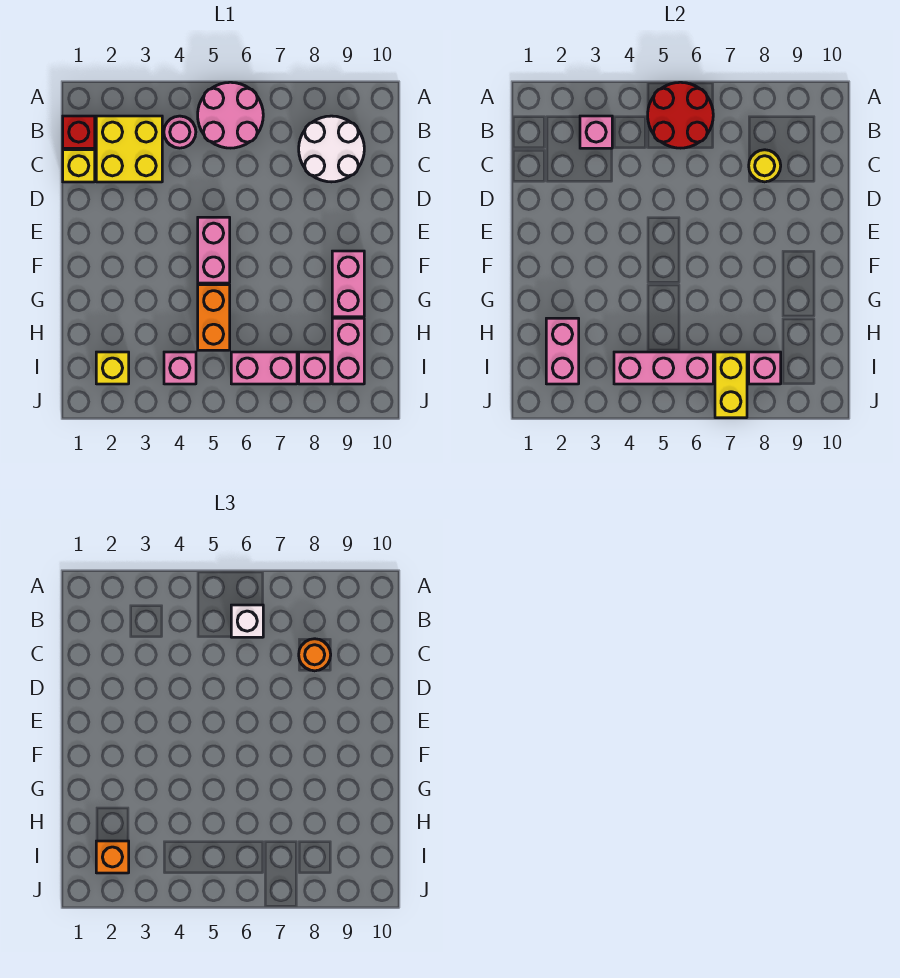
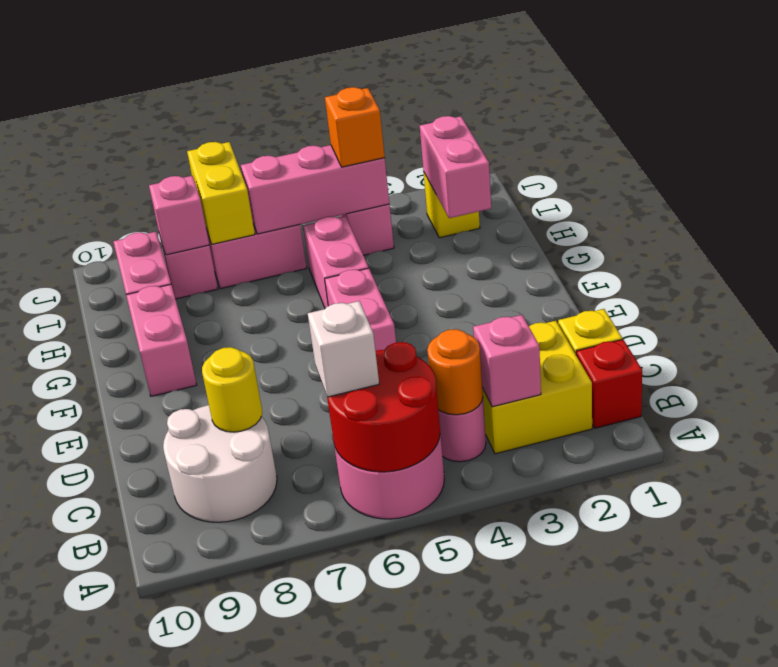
orange round brick C8 level 3 -> orange round brick B4 level 2
orange brick G5:H5 level 1 -> pink brick G5:H5 level 1
orange brick I2 level 3 -> orange brick I4 level 3

